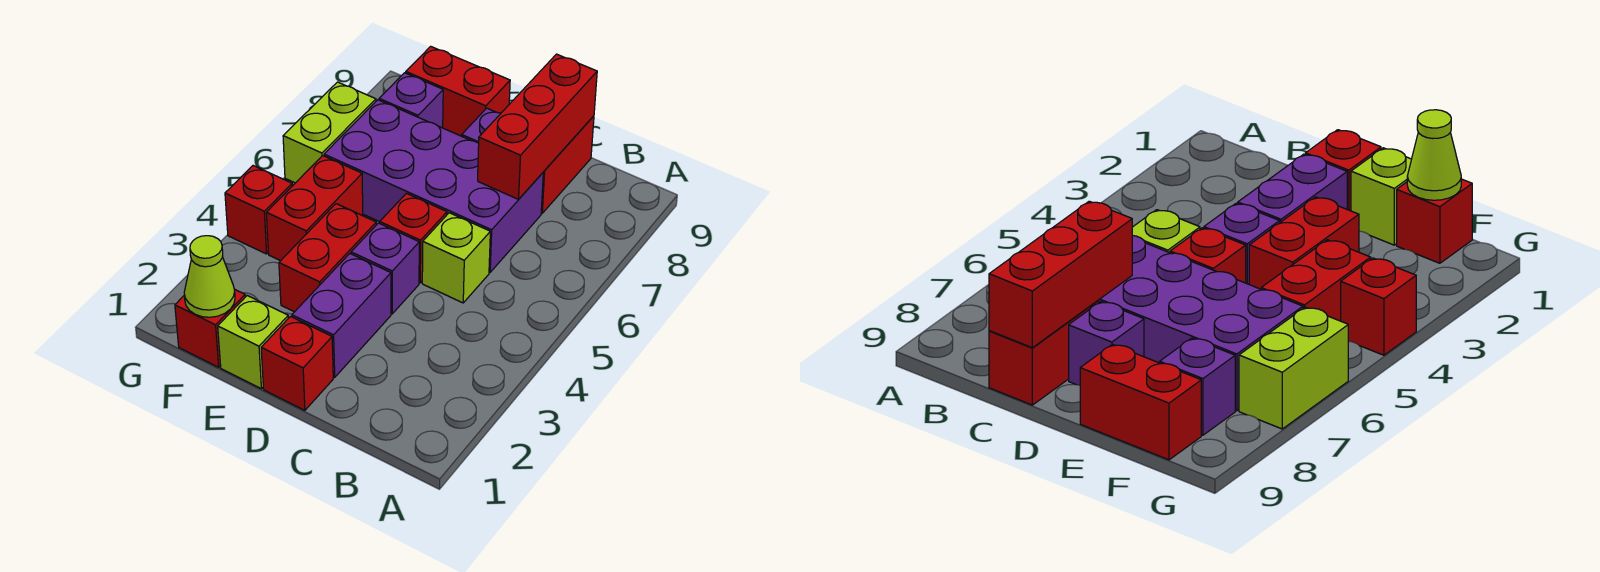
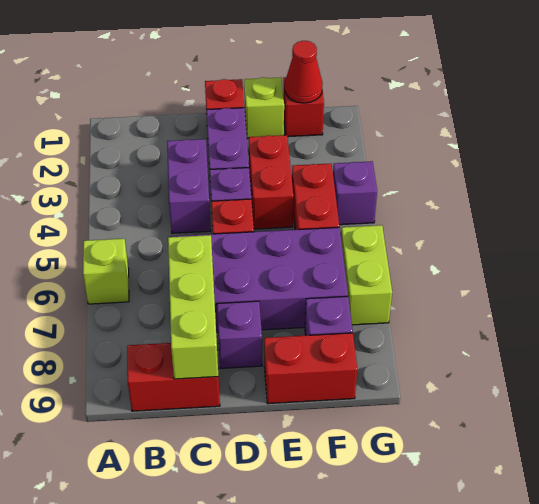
none -> purple brick C3:C4 level 1
lime brick C5 level 1 -> lime brick A6 level 1
red brick C7:C9 level 2 -> lime brick C7:C9 level 2
red brick C8:C9 level 1 -> red brick B9:C9 level 1
lime cone F1 level 2 -> red cone F1 level 2
red brick G4 level 1 -> purple brick G4 level 1

